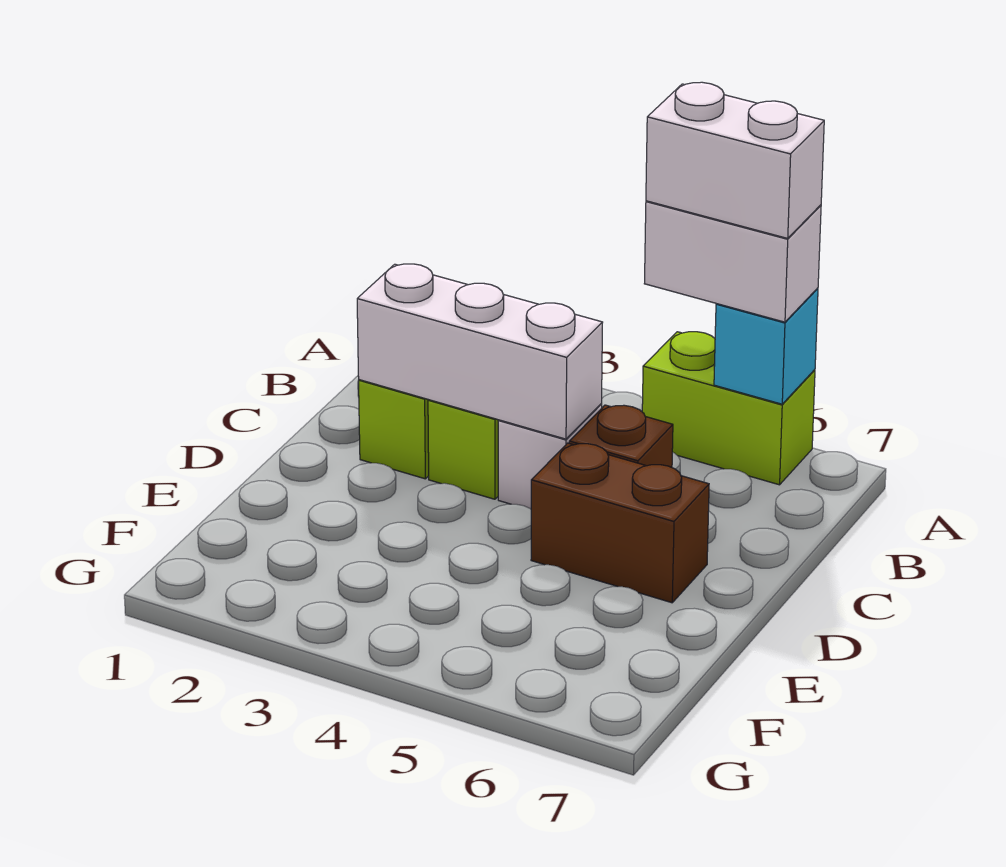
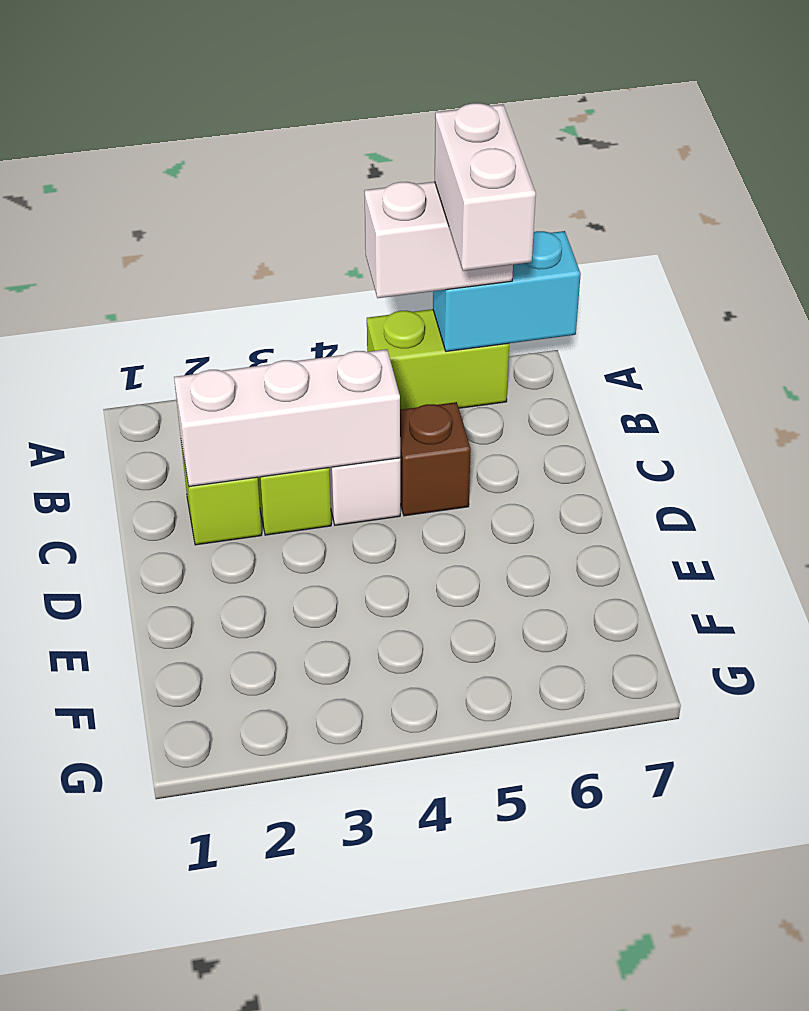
white brick A5:A6 level 4 -> white brick A6:B6 level 4
cyan brick A6 level 2 -> cyan brick A6:A7 level 2
brown brick D5:D6 level 1 -> none

